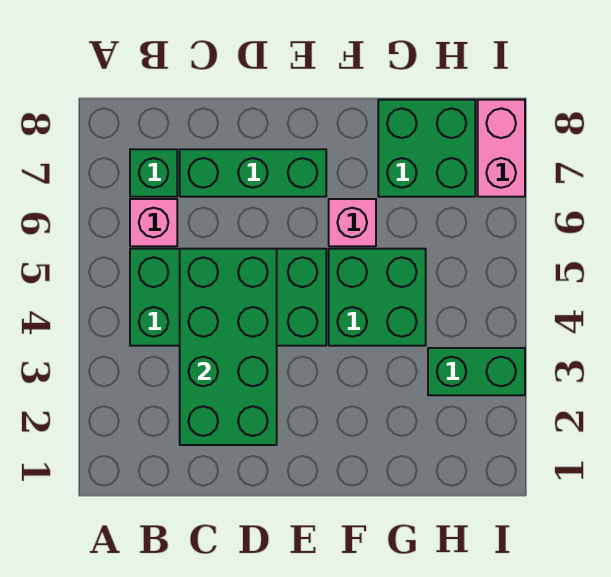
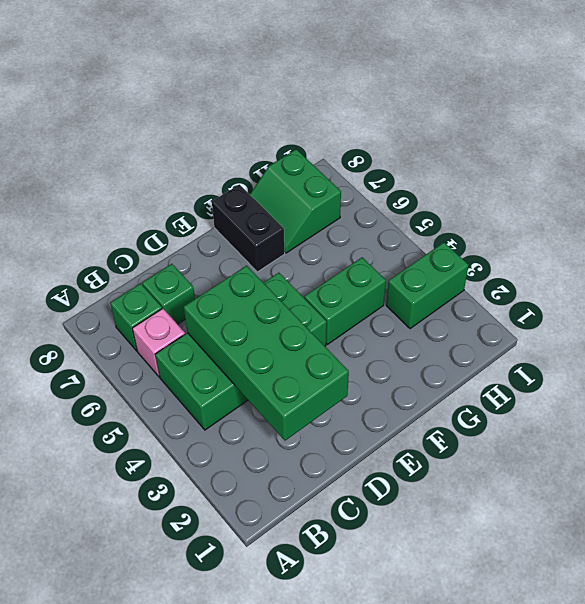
green brick C7:E7 level 1 -> green brick C7 level 1
green brick F4:G5 level 1 -> green brick F4:G4 level 1
pink brick F6 level 1 -> none
none -> black brick F7:F8 level 1
green brick G7:H8 level 1 -> green slope G7:H8 level 1 top H
pink brick I7:I8 level 1 -> none

